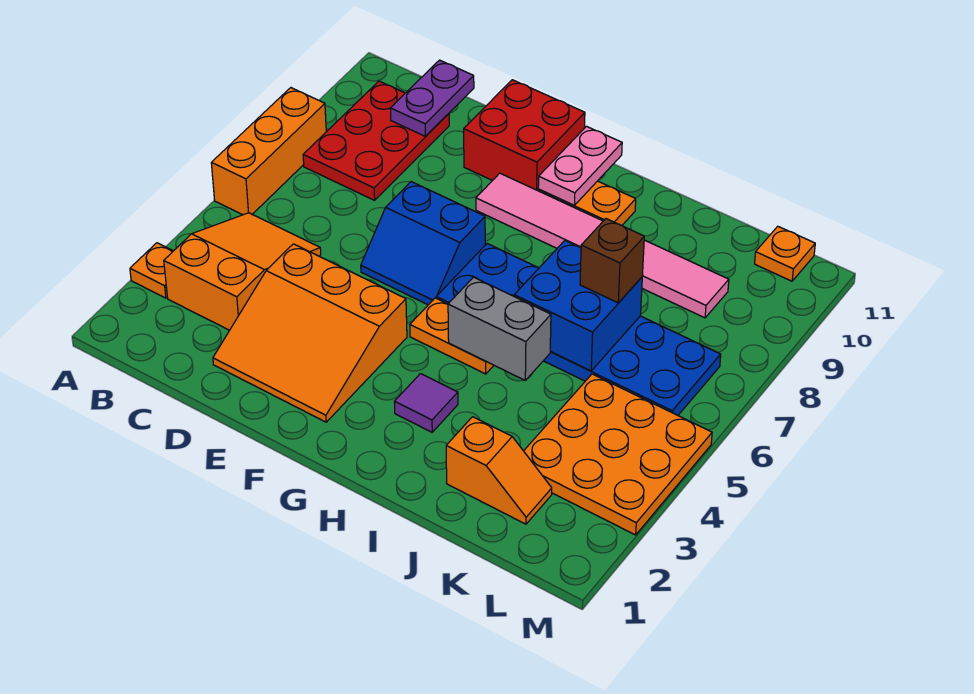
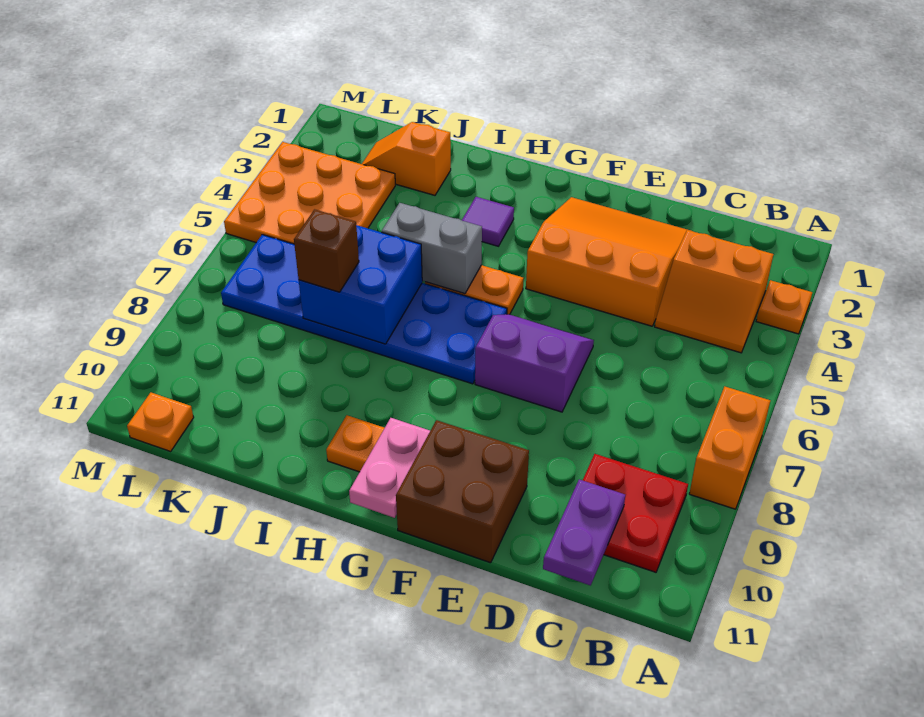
orange brick A6:A8 level 1 -> orange brick A7:A8 level 1
orange slope B3:C5 level 1 top 3 -> orange slope B3:C4 level 1 top 3
red plate B8:C10 level 1 -> red plate B9:C10 level 1
blue slope E6:F7 level 1 top 7 -> purple slope E6:F7 level 1 top 7
red brick E10:F11 level 1 -> brown brick E10:F11 level 1
pink tile F9:K9 level 1 -> none

